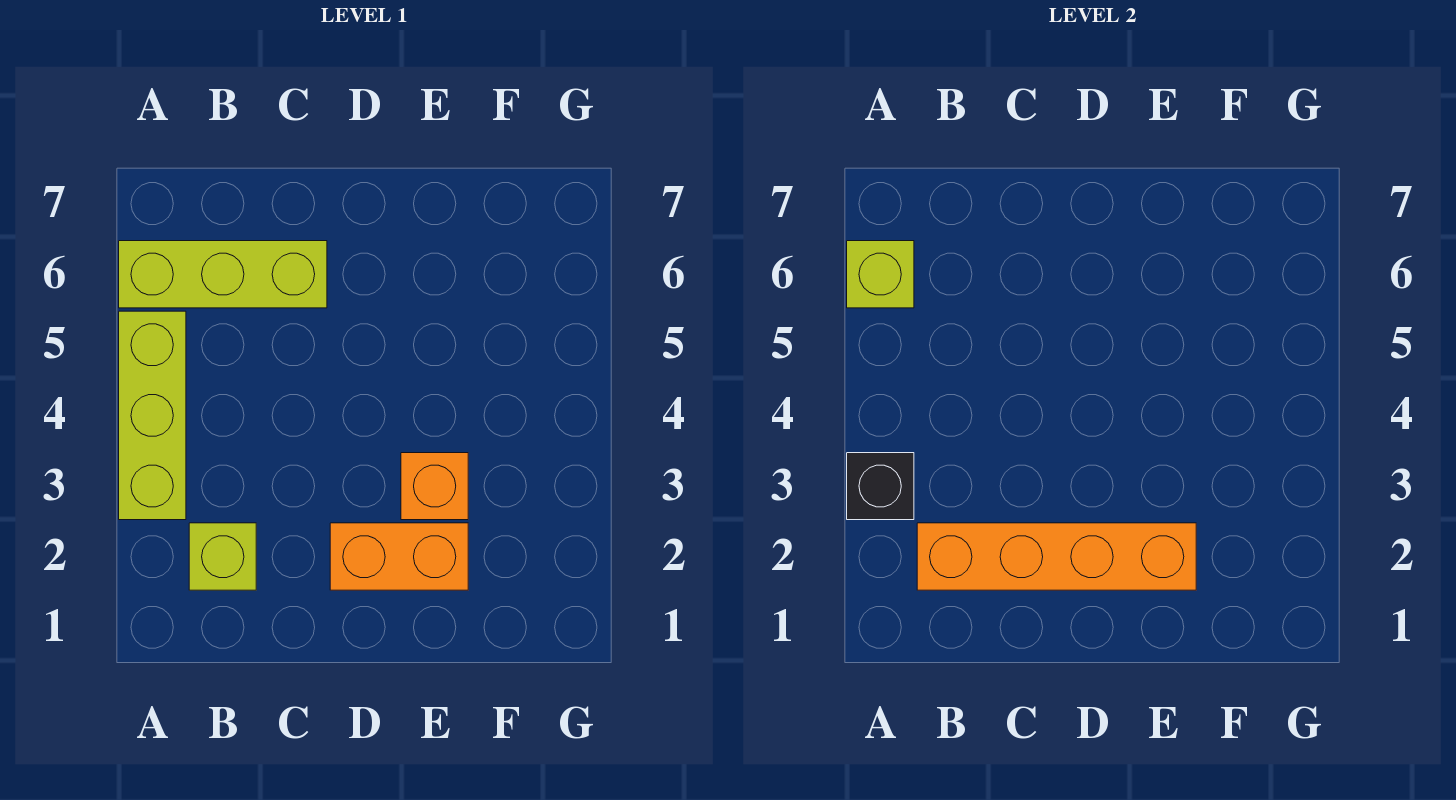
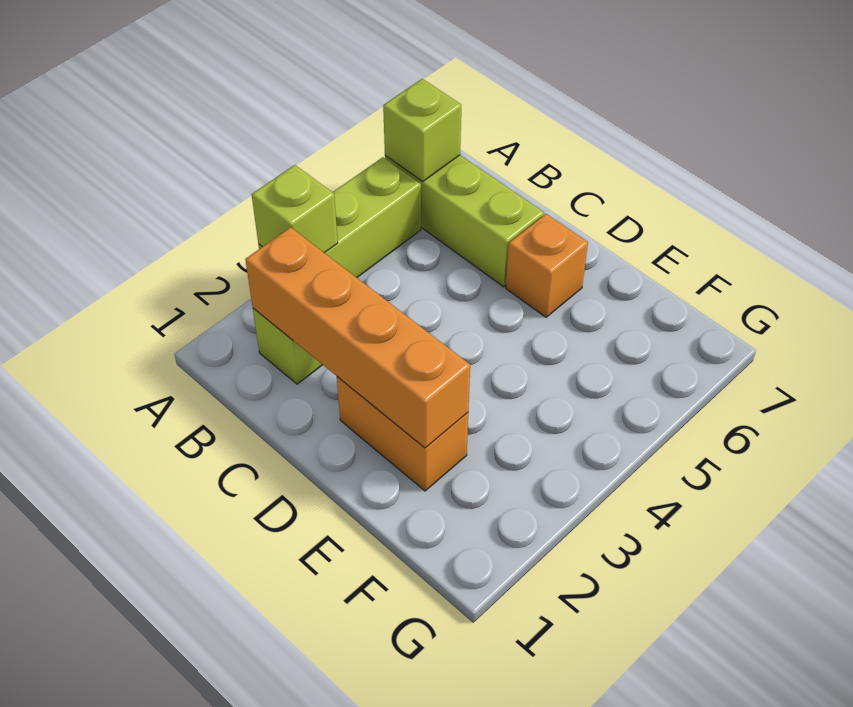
black brick A3 level 2 -> lime brick A3 level 2
orange brick E3 level 1 -> orange brick D6 level 1

